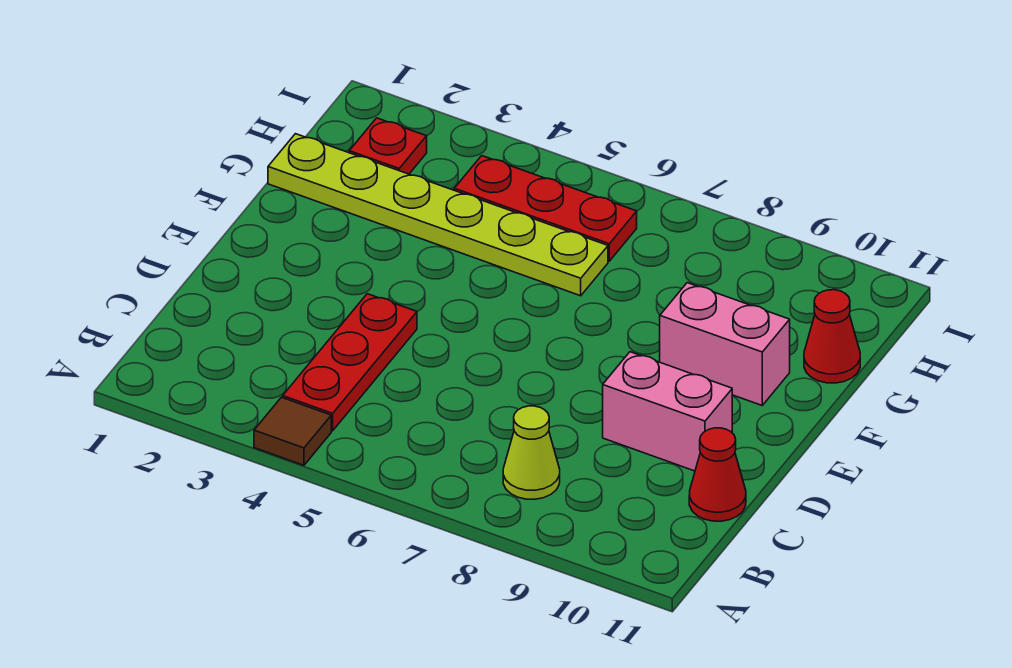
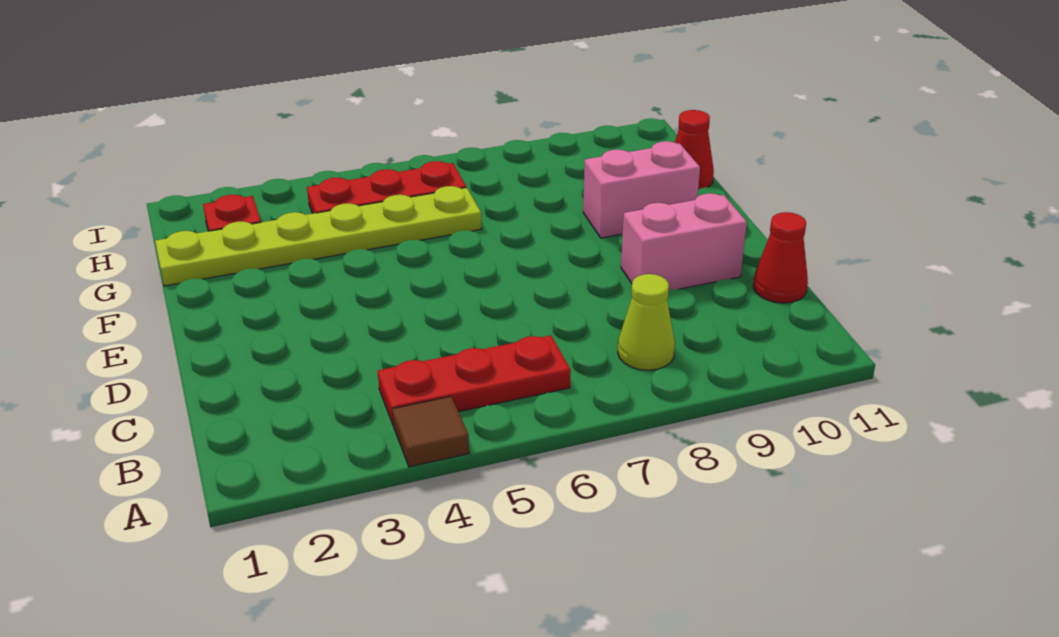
red plate B4:D4 level 1 -> red plate B4:B6 level 1

